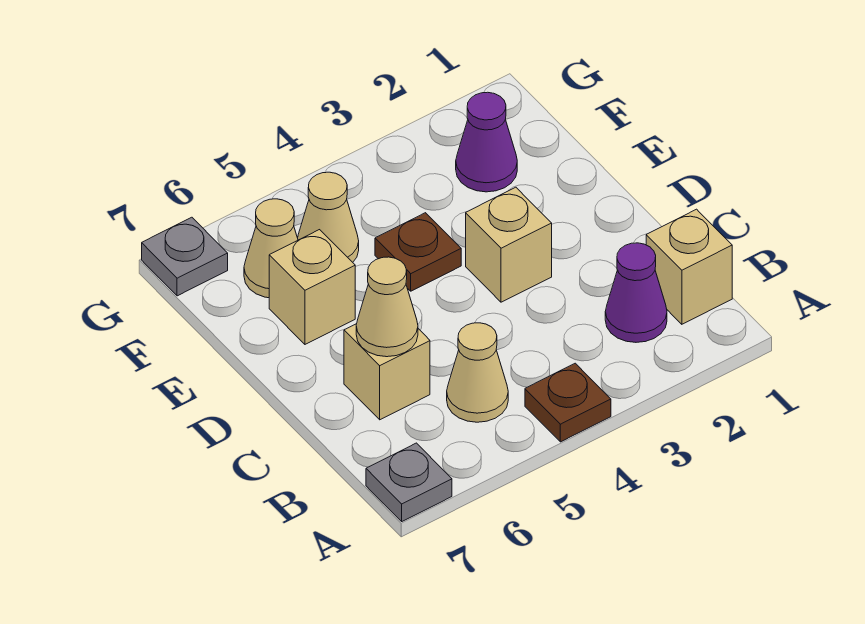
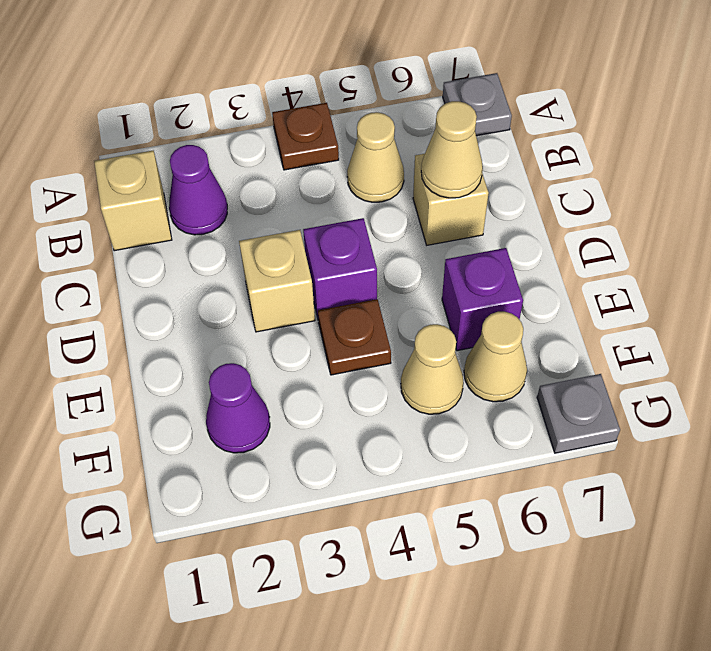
none -> purple brick D4 level 1
tan brick E6 level 1 -> purple brick E6 level 1

